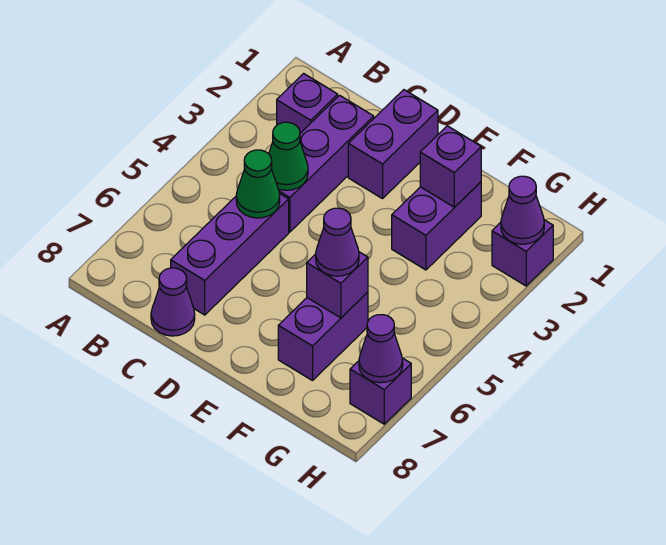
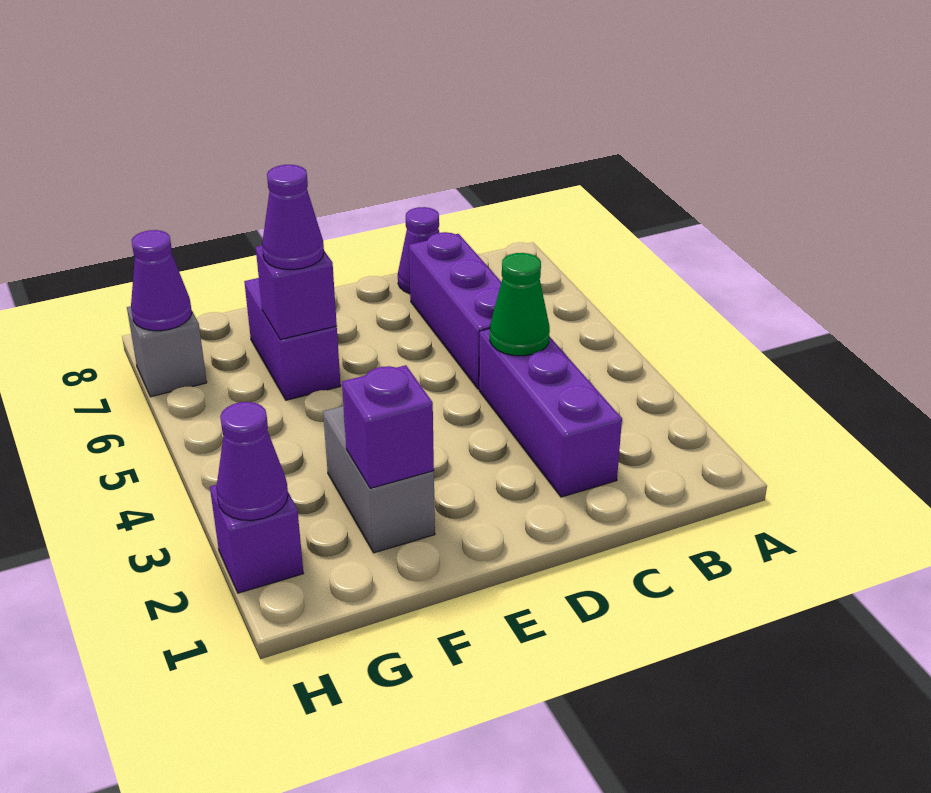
purple brick B2 level 1 -> none
green cone C5 level 2 -> none
purple brick D1:D2 level 1 -> none
purple brick F2:F3 level 1 -> grey brick F2:F3 level 1
purple brick H7 level 1 -> grey brick H7 level 1

